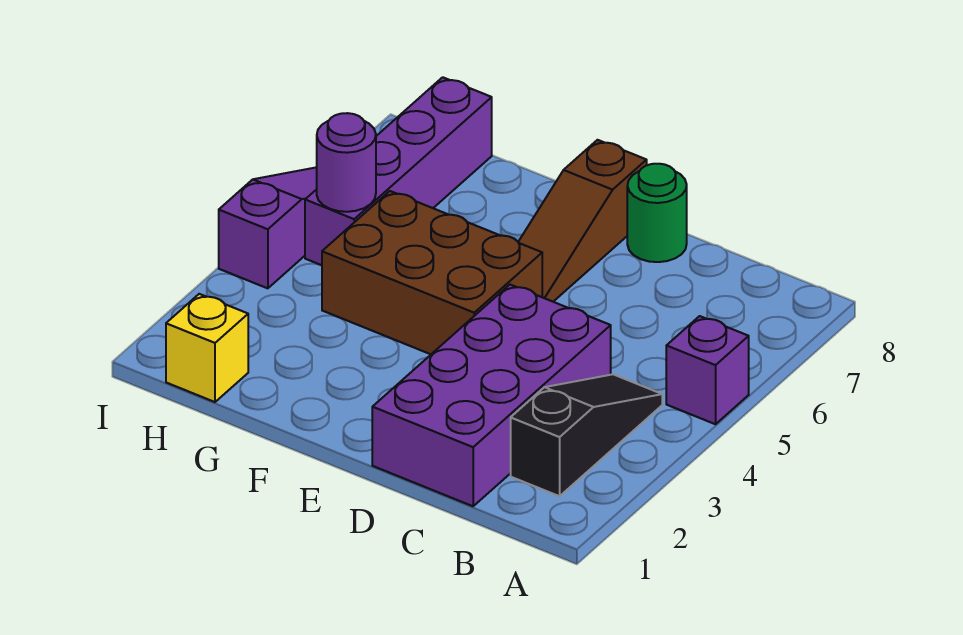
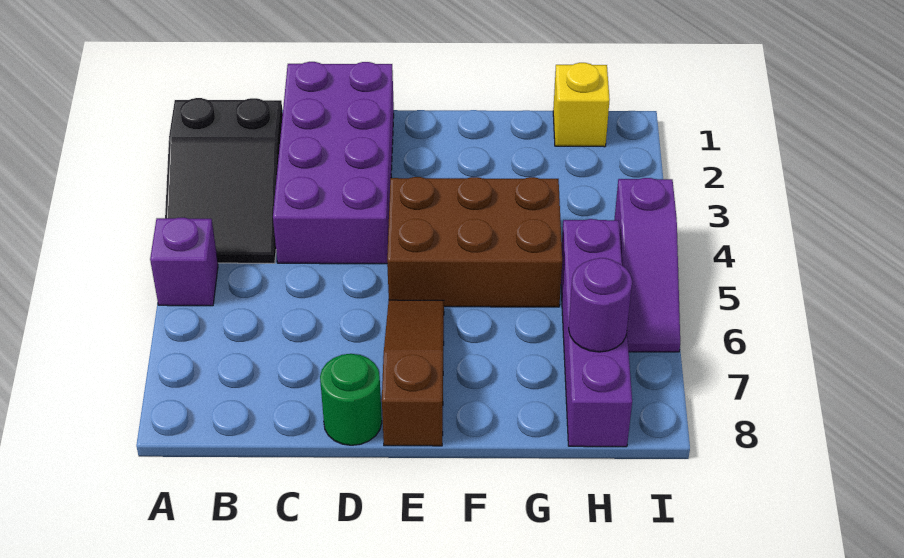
black slope B2:B4 level 1 top 2 -> black slope A2:B4 level 1 top 2
purple round brick H5 level 2 -> purple round brick H7 level 2

